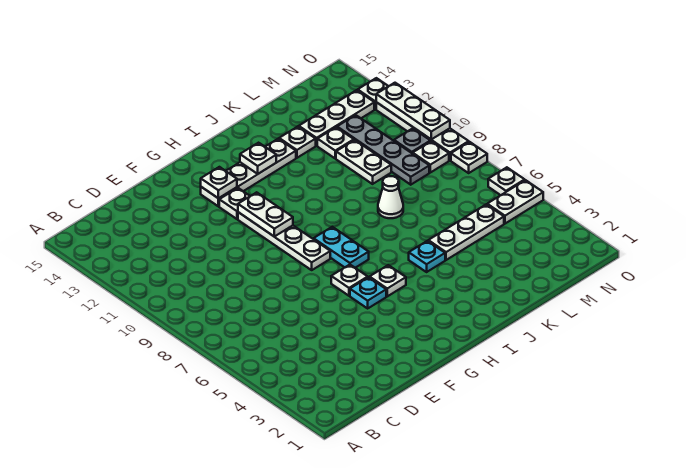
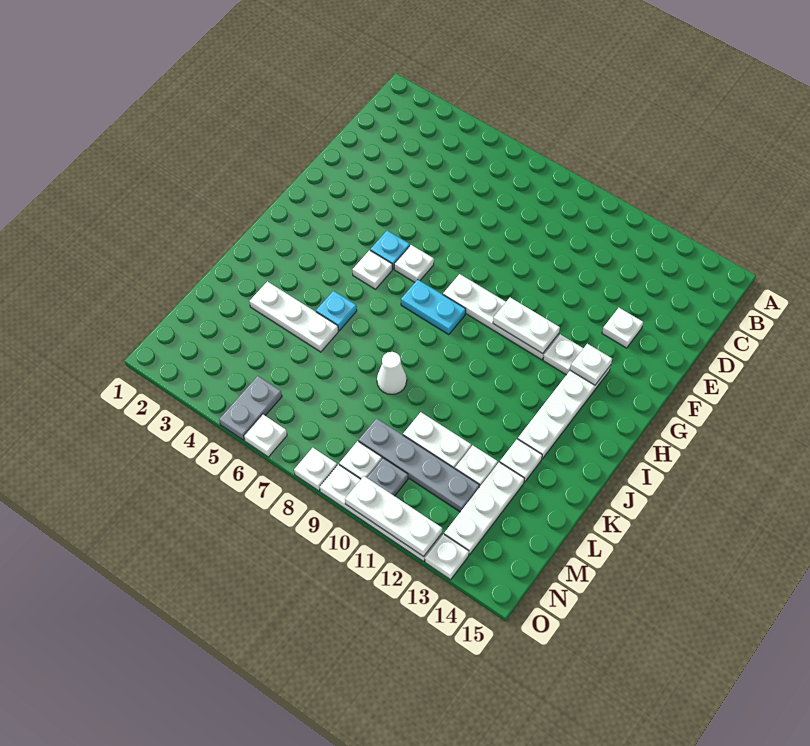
white plate I13 level 2 -> white plate E13 level 1
white plate K5:M5 level 1 -> white plate K3:K5 level 1
white plate N5:O5 level 1 -> grey plate N5:O5 level 1

